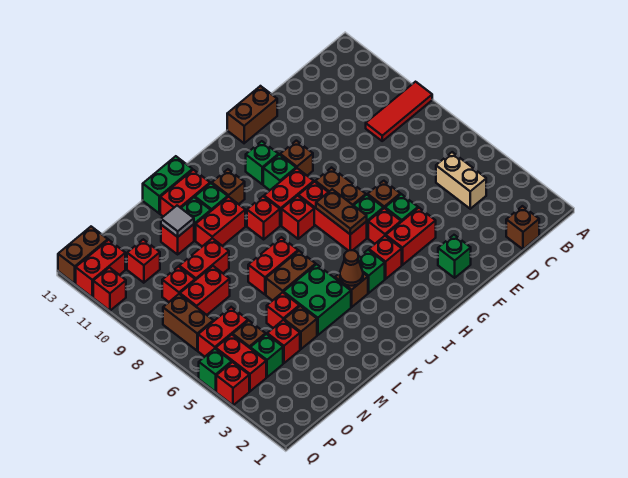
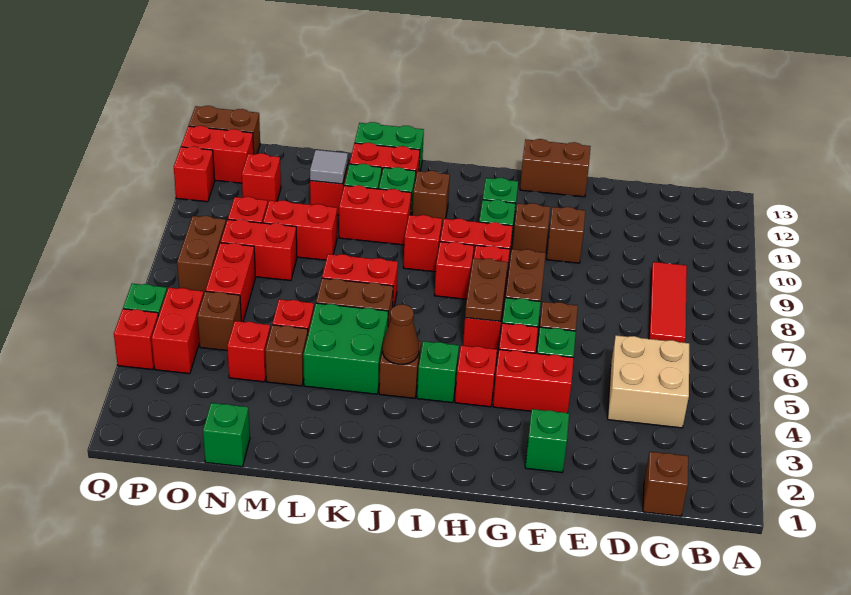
red tile A9:C9 level 1 -> red tile C7:C9 level 1
tan brick C4:C5 level 1 -> tan brick C4:D5 level 1
none -> brown brick F10 level 1
green brick O4 level 1 -> green brick N1 level 1
red brick O6:P6 level 1 -> red brick O6:O7 level 1

